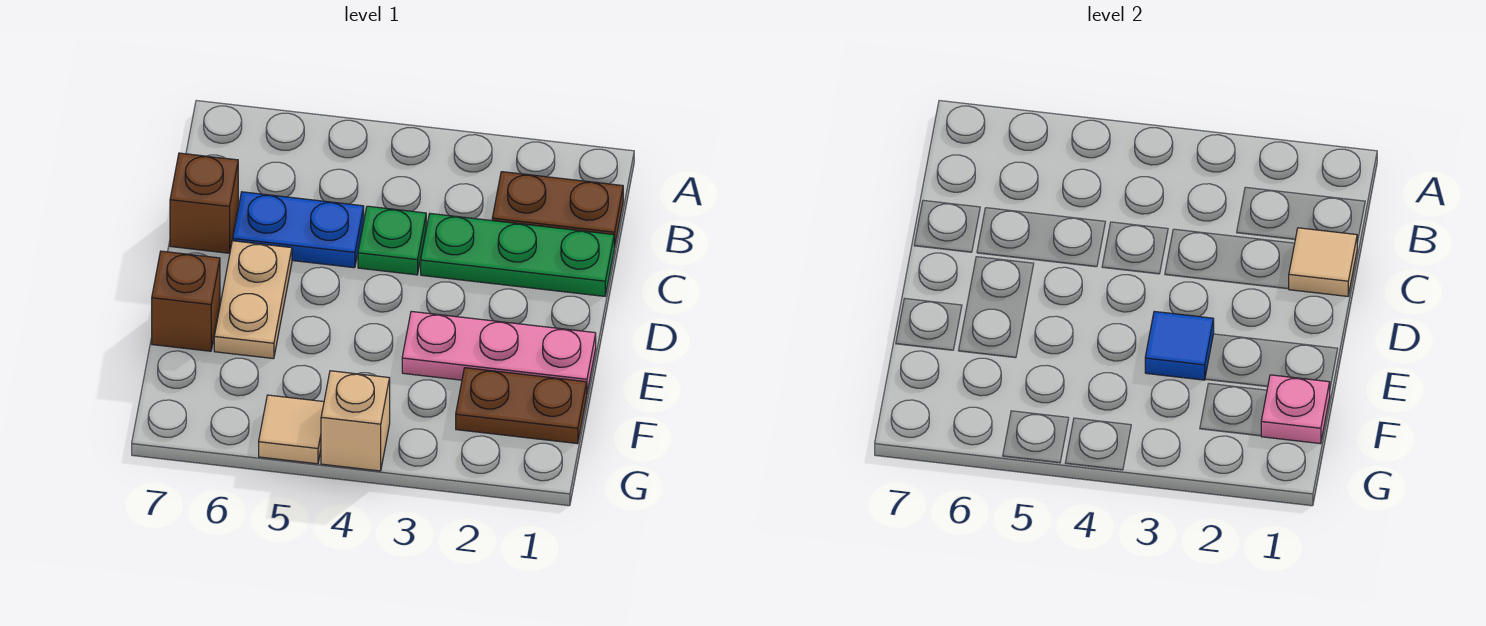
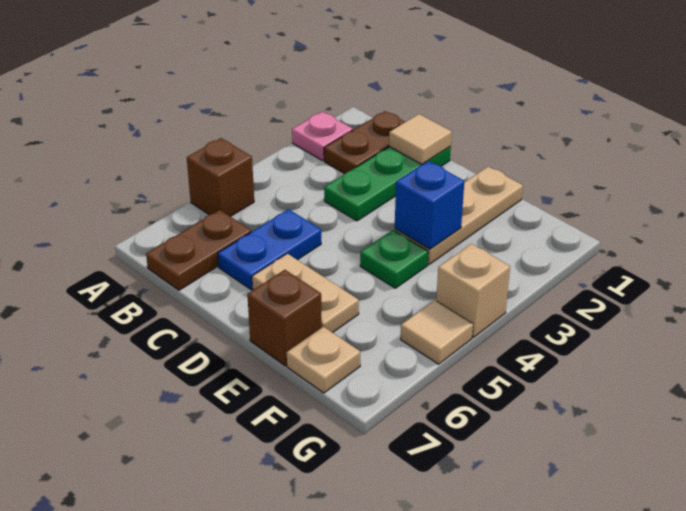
green plate C4 level 1 -> green plate E4 level 1
brown brick C7 level 1 -> brown brick A5 level 1
pink plate E1:E3 level 1 -> tan plate E1:E3 level 1
blue tile E3 level 2 -> blue brick E3 level 2
brown plate F1:F2 level 1 -> brown plate B6:B7 level 1
pink plate F1 level 2 -> pink plate A2 level 1
none -> tan plate F7 level 1

